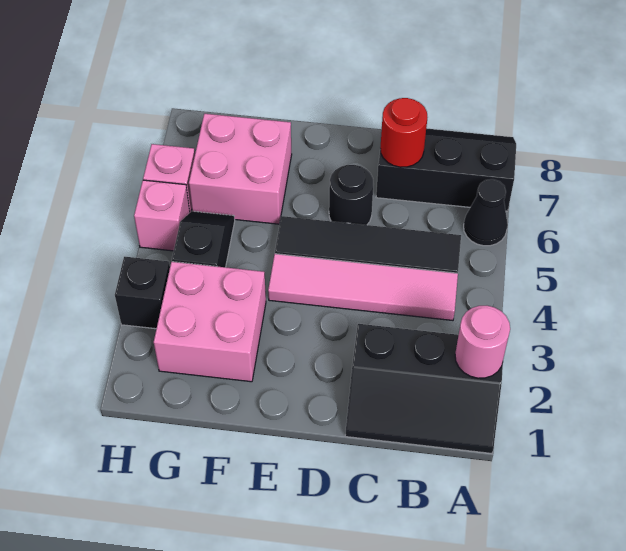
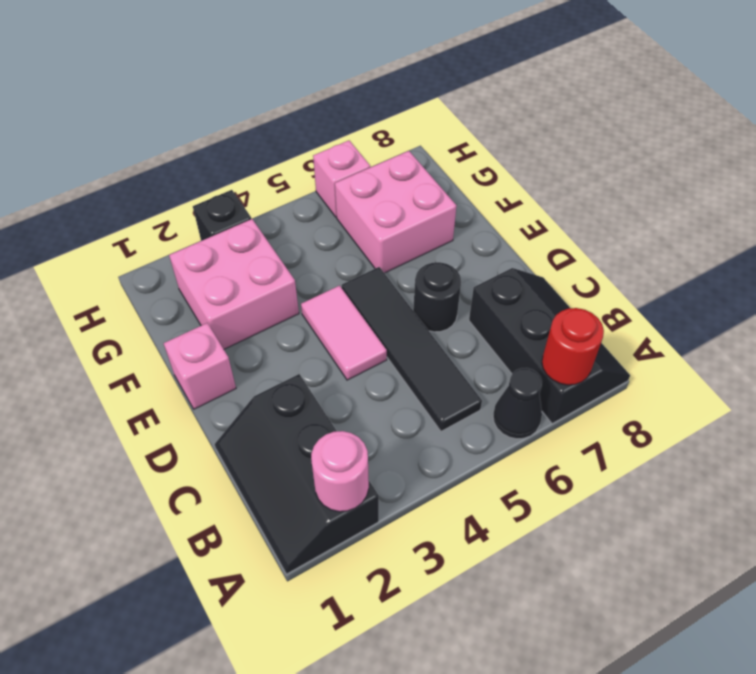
pink tile B4:E4 level 1 -> pink tile D4:E4 level 1
red round brick C7 level 2 -> red round brick A7 level 2
black slope G4:G5 level 1 top 4 -> none
pink brick H5 level 1 -> pink brick E1 level 1

